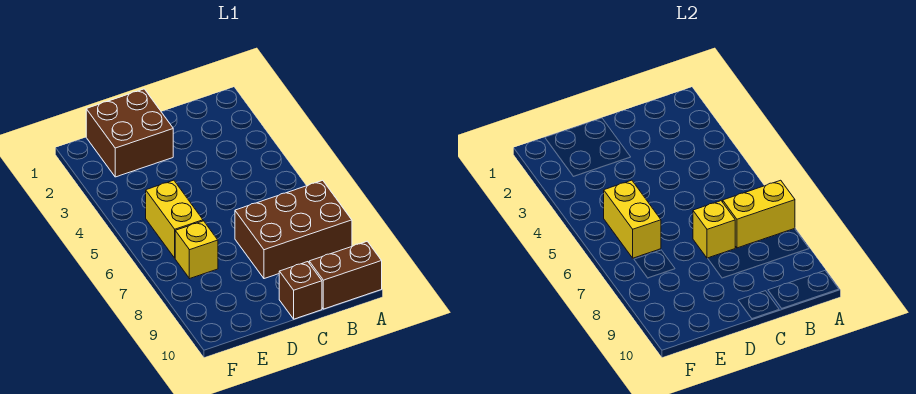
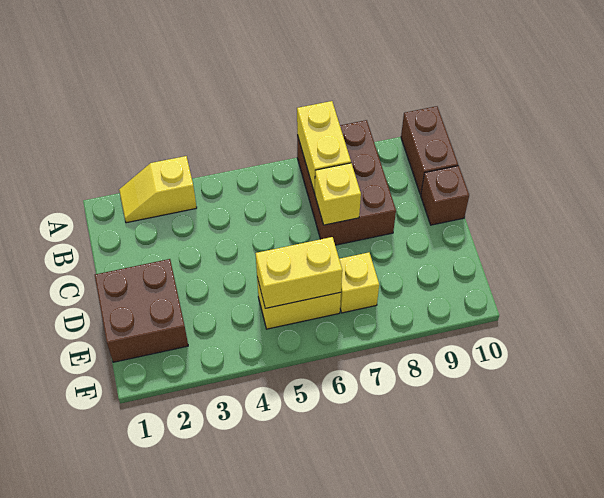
none -> yellow slope A2:A3 level 1 top 3

